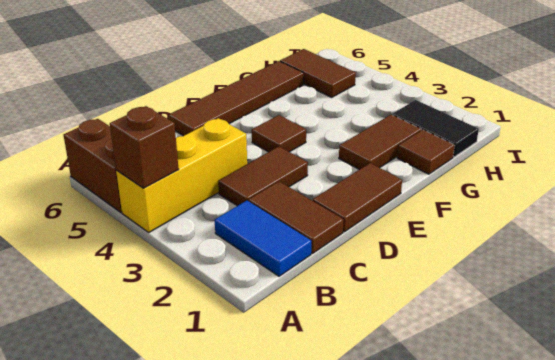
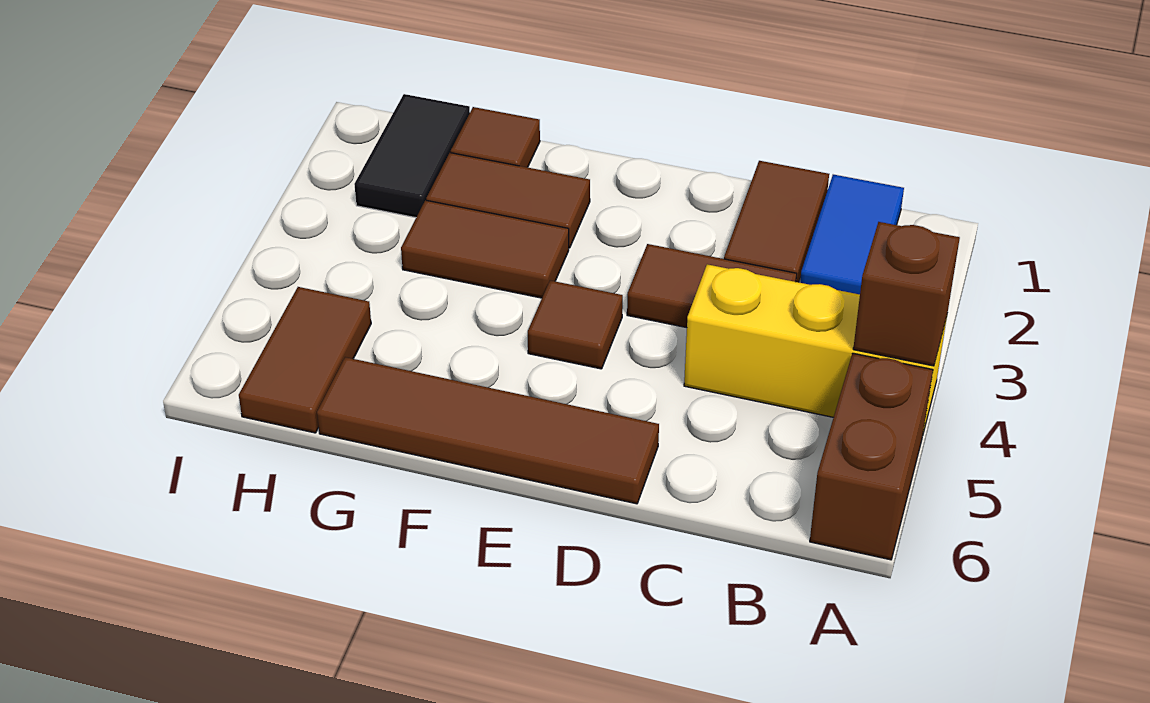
brown tile D1:E1 level 1 -> brown tile F3:G3 level 1

